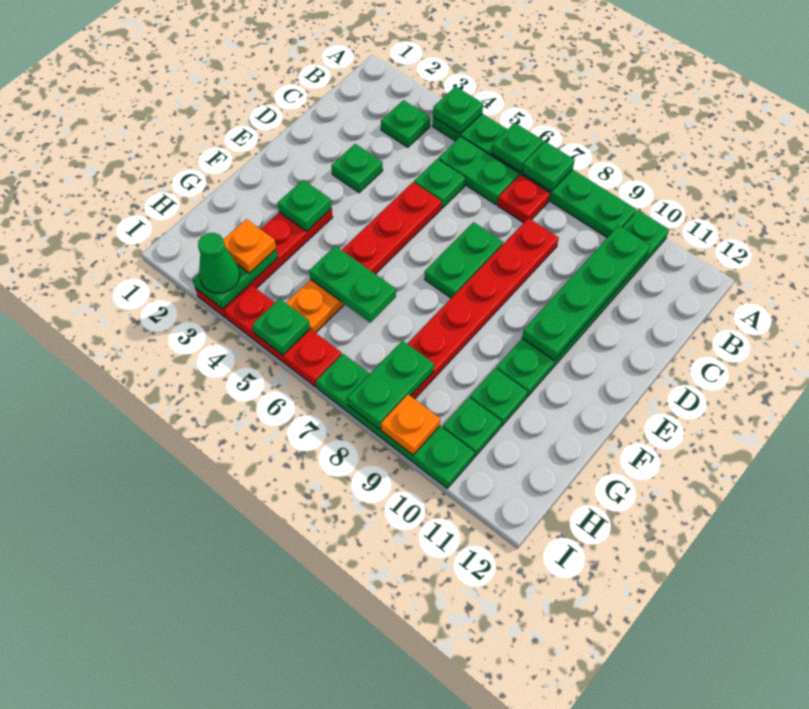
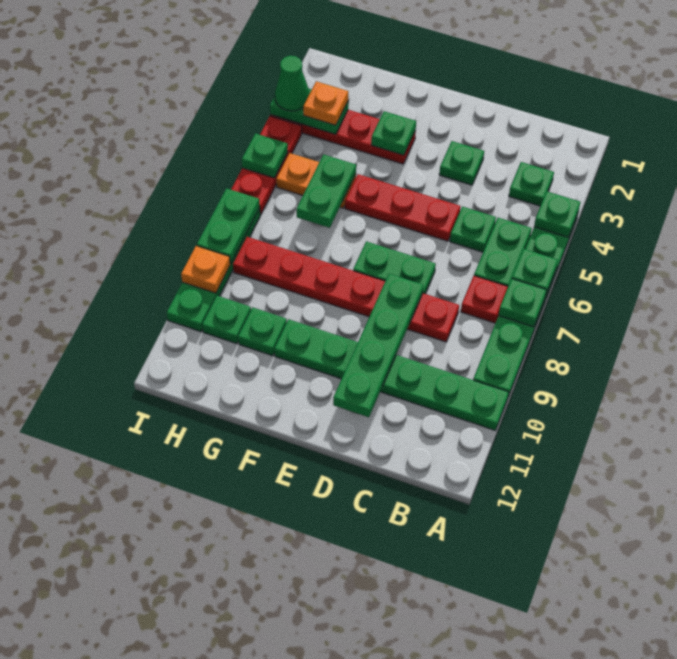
green plate B10:E10 level 2 -> green plate D8:D11 level 2
green plate H8:I8 level 2 -> green plate I7:I8 level 2

